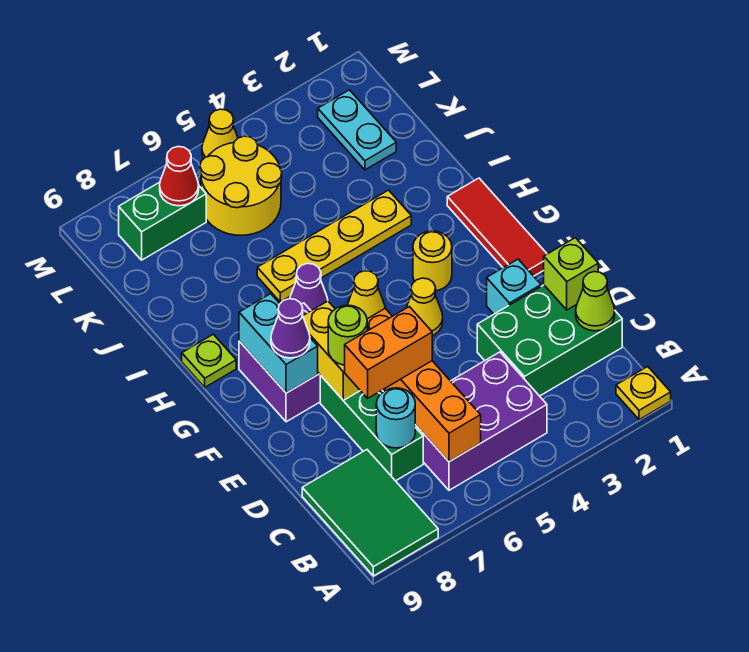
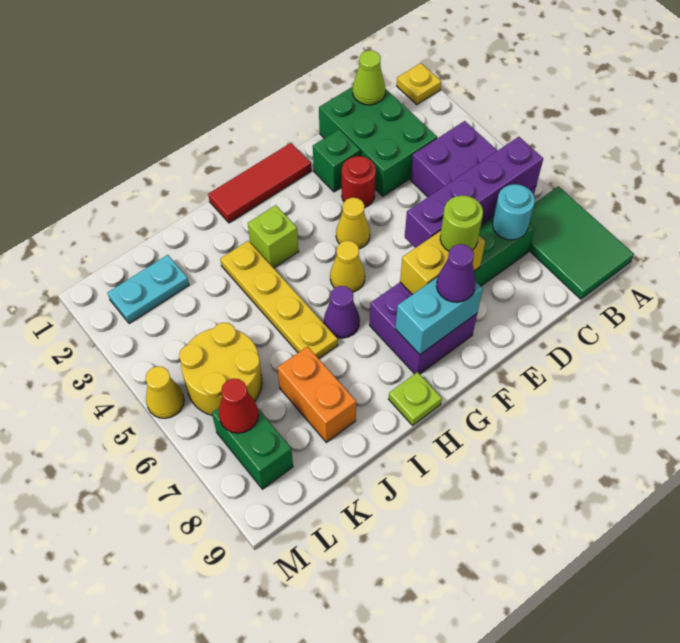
green tile A8:C9 level 1 -> green tile A7:B9 level 1
orange brick B6:E6 level 2 -> purple brick B6:E6 level 2
lime brick D1 level 2 -> lime brick H3 level 1
orange brick D6:D7 level 3 -> orange brick J7:J8 level 1
cyan brick E2 level 1 -> green brick E2 level 1
none -> red round brick E3 level 1
yellow round brick G3 level 1 -> none

